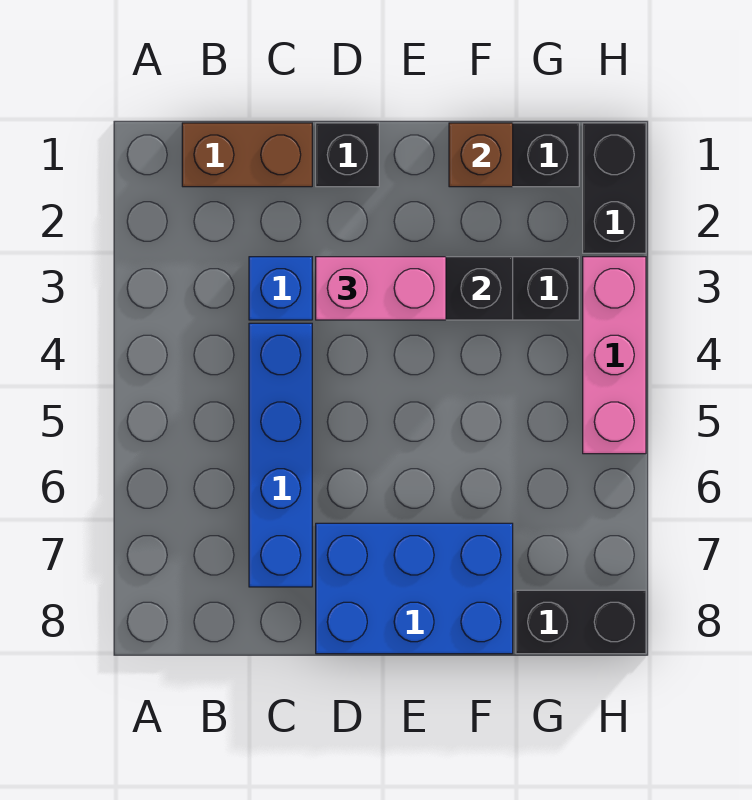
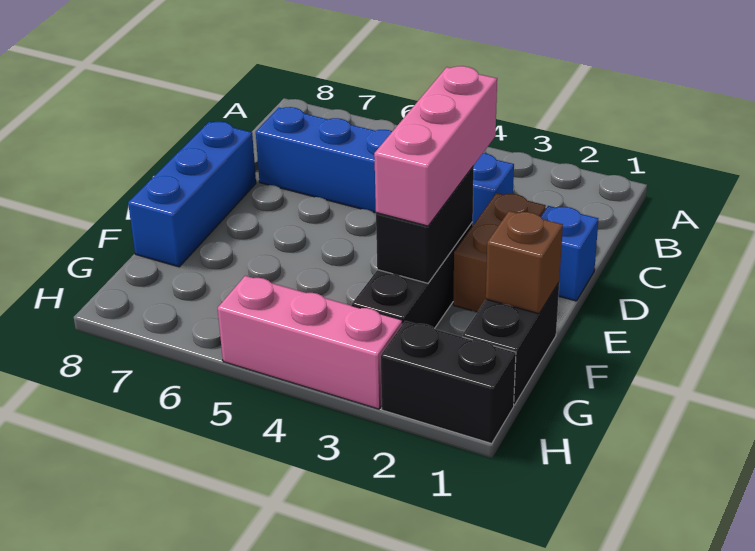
brown brick B1:C1 level 1 -> brown brick D2:E2 level 1
black brick D1 level 1 -> blue brick D1 level 1
pink brick D3:E3 level 3 -> pink brick D3:F3 level 3
blue brick D7:F8 level 1 -> blue brick D8:F8 level 1
black brick G8:H8 level 1 -> none

